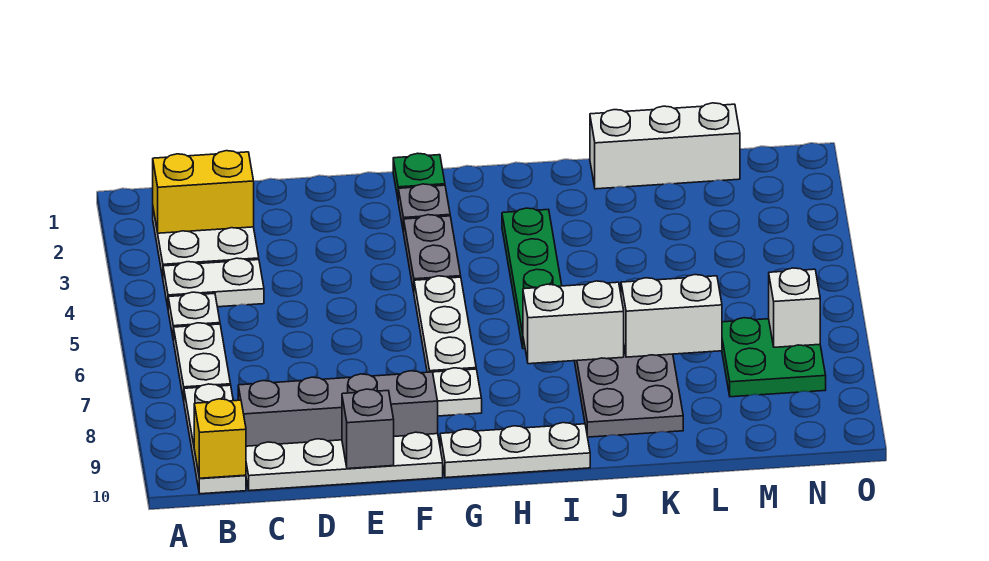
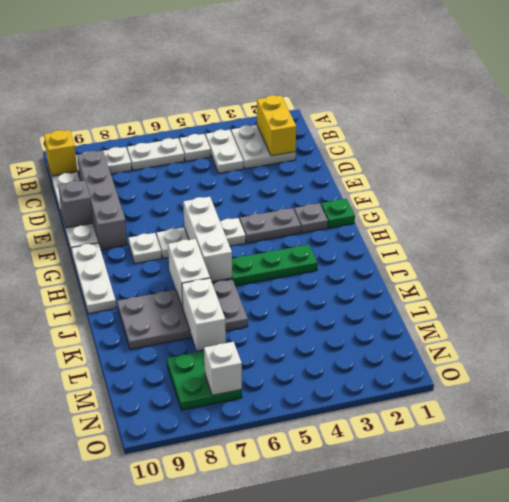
white brick K1:M1 level 1 -> white brick G6:I6 level 2

